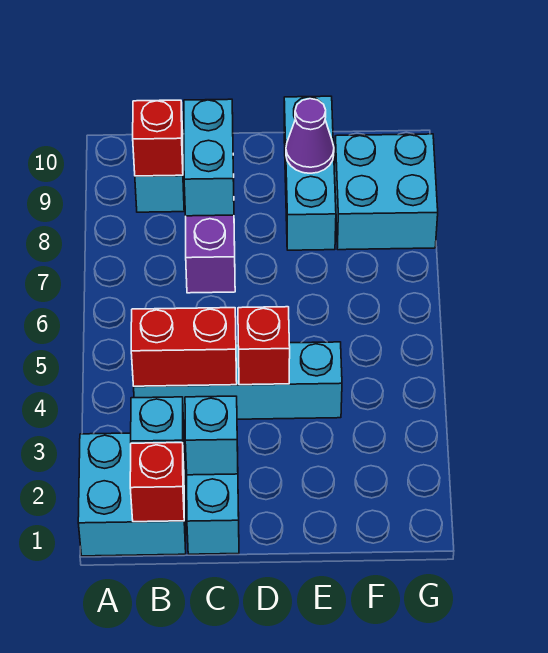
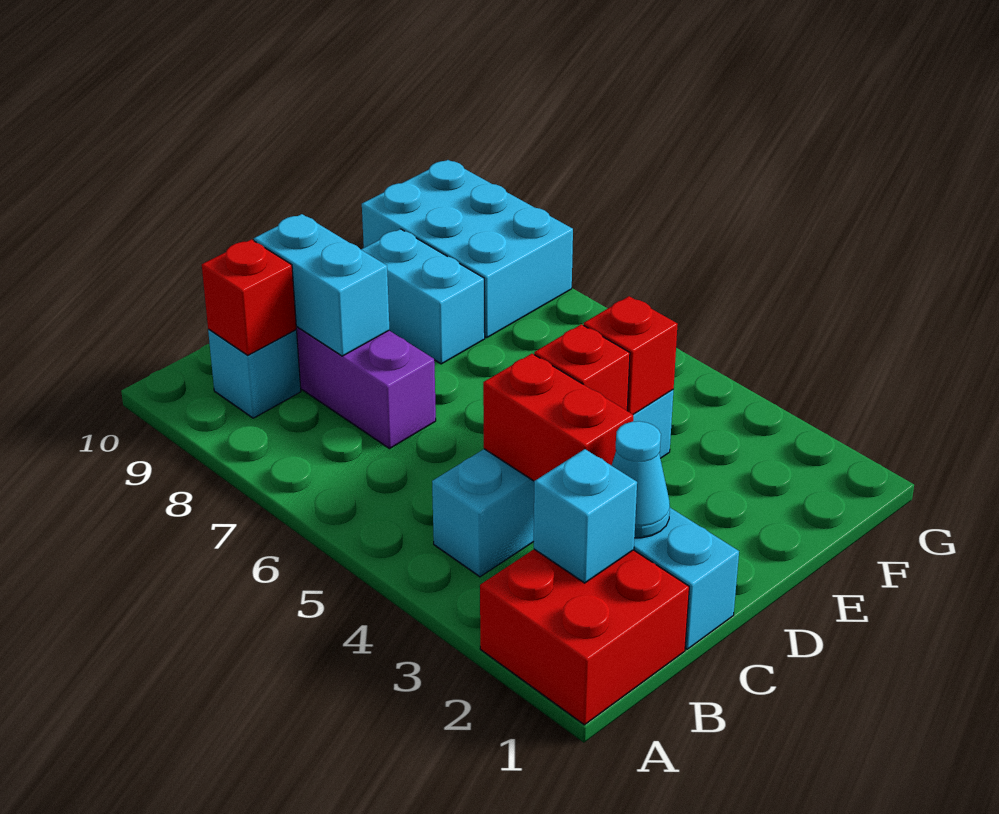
cyan brick A1:B2 level 1 -> red brick A1:B2 level 1
red brick B1 level 2 -> red brick E4 level 2
red brick B4:C4 level 2 -> red brick C3:C4 level 2
cyan brick C2 level 2 -> cyan cone C2 level 2
cyan brick E8:E10 level 1 -> cyan brick E8:E9 level 1
purple cone E9 level 2 -> none
cyan brick F8:G9 level 1 -> cyan brick F8:G10 level 1

